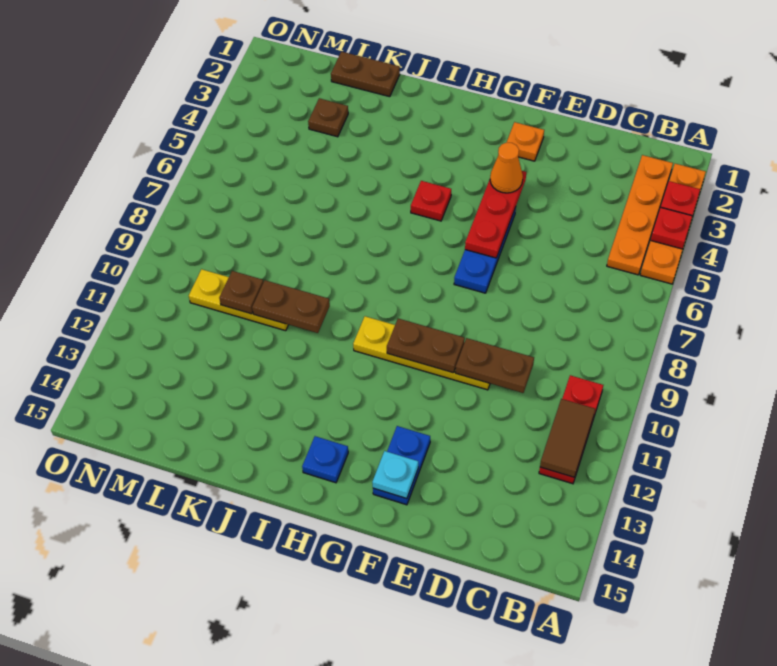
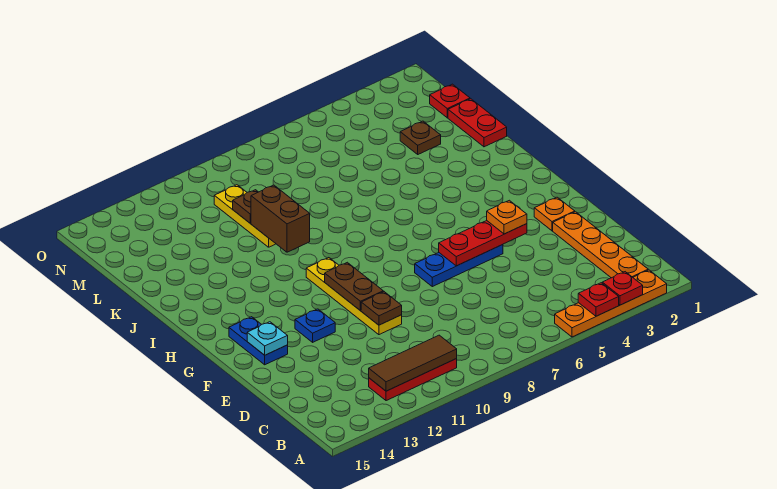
orange plate B2:B5 level 1 -> orange plate B2:E2 level 1
brown tile B11:B12 level 2 -> brown tile B10:B12 level 2
brown plate D10:E10 level 2 -> brown plate E10 level 2
orange cone F4 level 3 -> orange plate F4 level 3
blue plate F13:F14 level 1 -> blue plate F14:G14 level 1
red plate H5 level 1 -> red plate M1 level 1
blue plate H14 level 1 -> blue plate F12 level 1
brown plate J10:K10 level 2 -> brown brick J10:K10 level 2
brown plate K1:L1 level 1 -> red plate K1:L1 level 1

